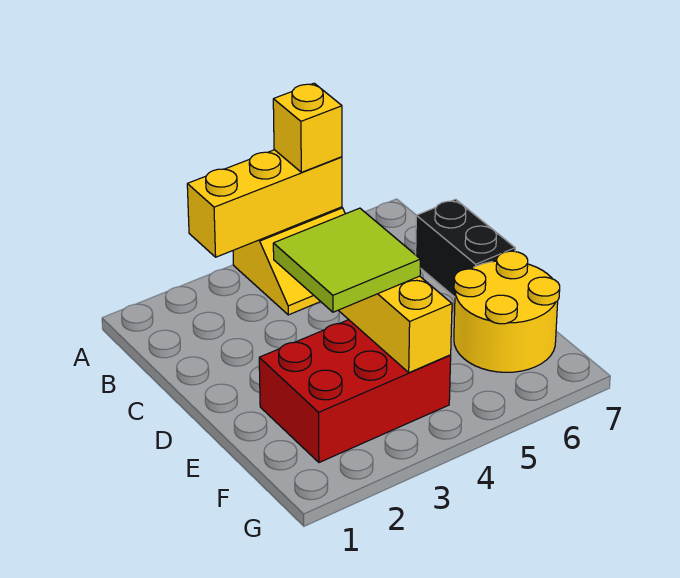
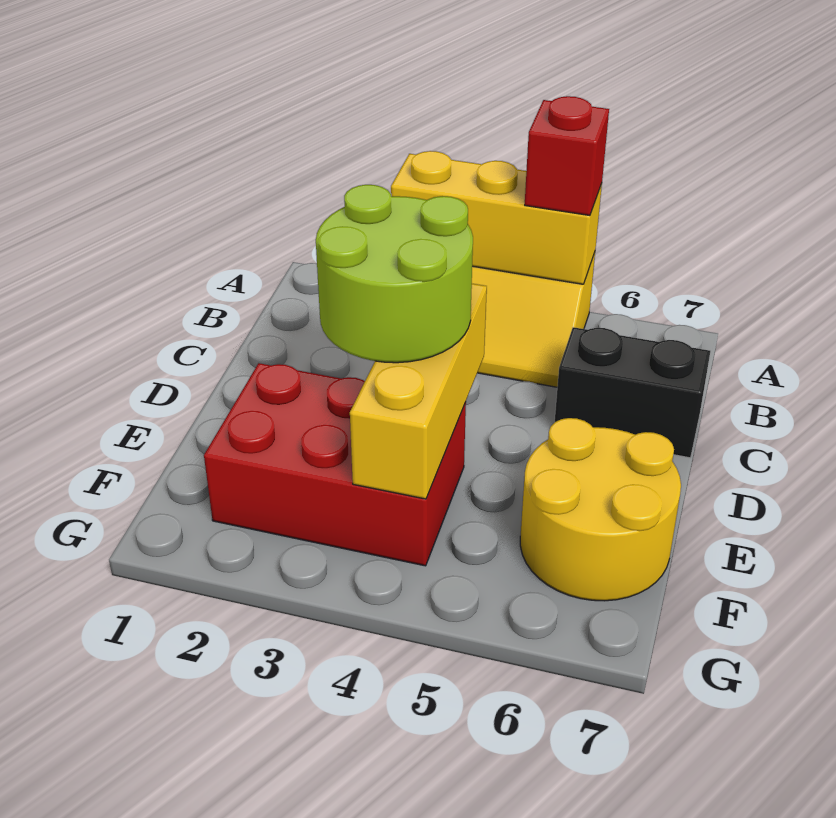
yellow brick A5 level 3 -> red brick A5 level 3
black brick C7:D7 level 1 -> black brick C6:C7 level 1
lime tile D3:E4 level 3 -> lime round brick D3:E4 level 3

